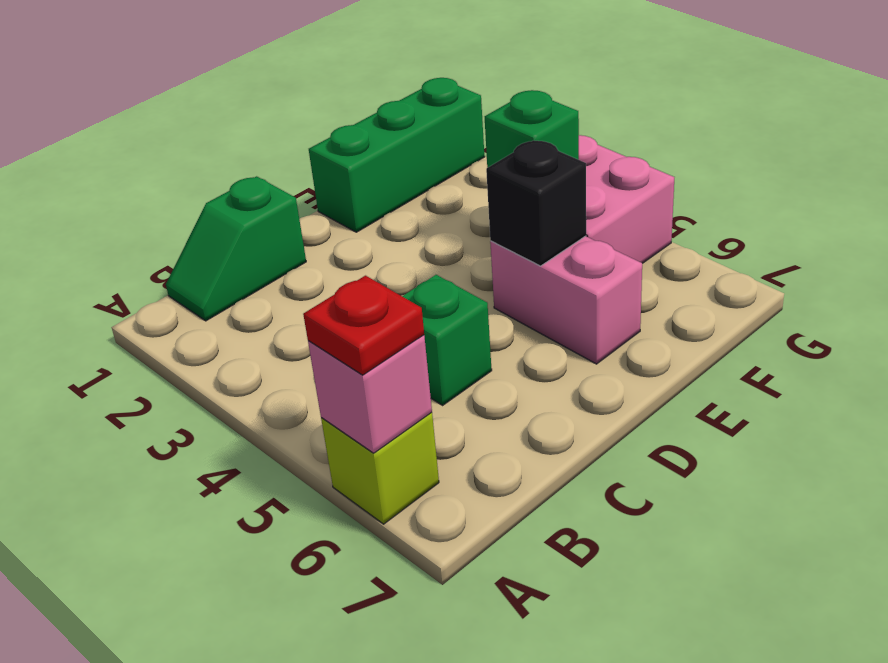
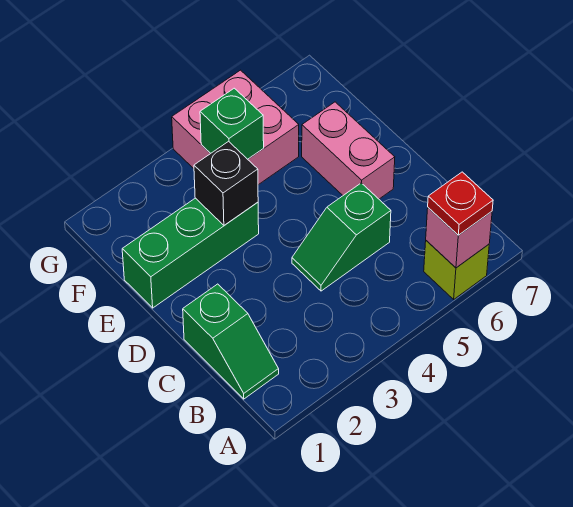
green brick E1:G1 level 1 -> green brick E1:E3 level 1
pink brick E5:E6 level 1 -> pink brick D6:E6 level 1
black brick E5 level 2 -> black brick E3 level 2

